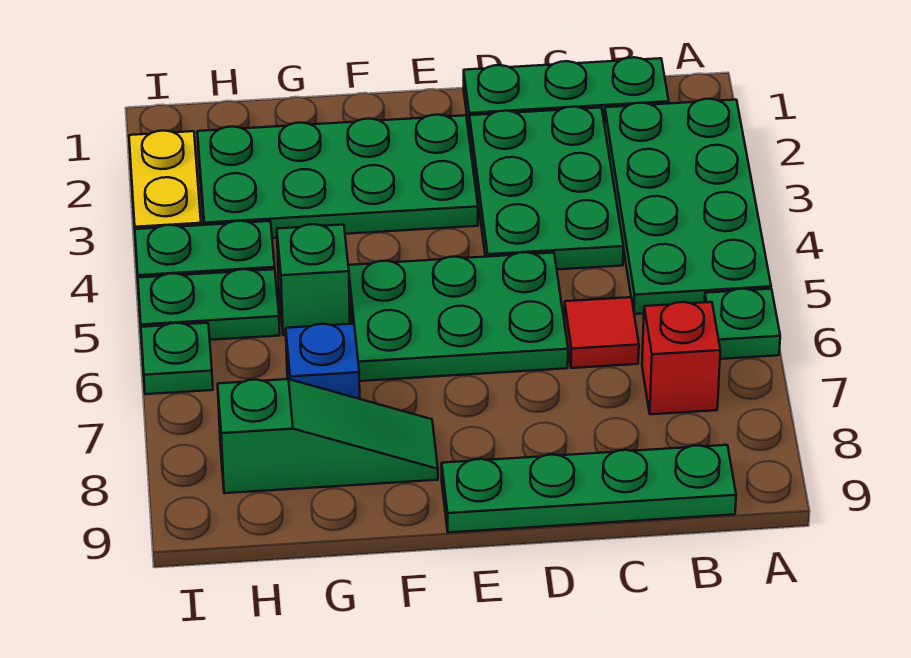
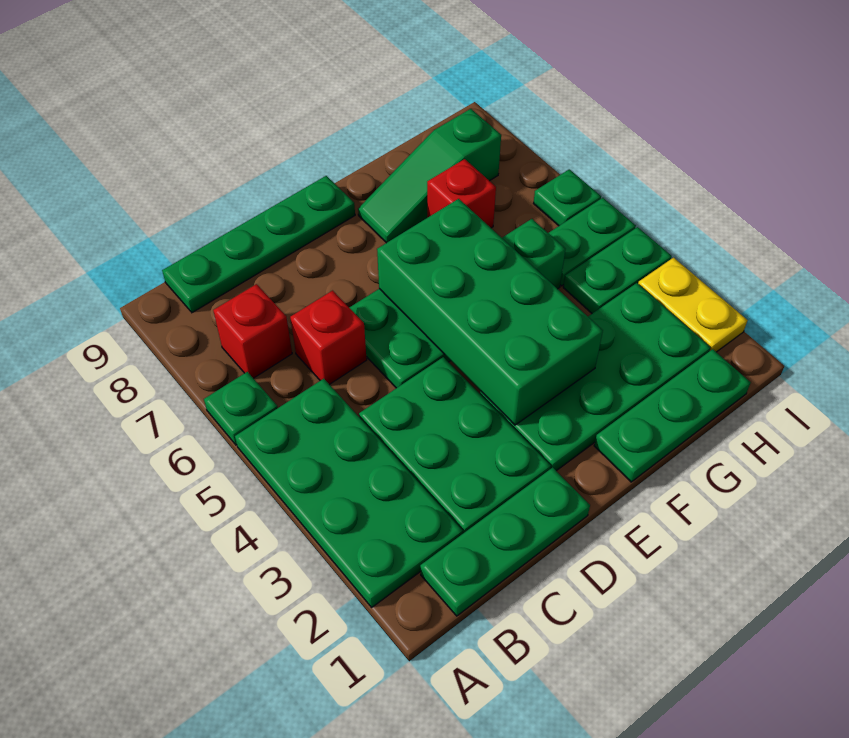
red tile C6 level 1 -> red brick C6 level 1
none -> green brick E3:F6 level 2
none -> green plate F1:H1 level 1
blue brick G7 level 1 -> red brick G7 level 1

